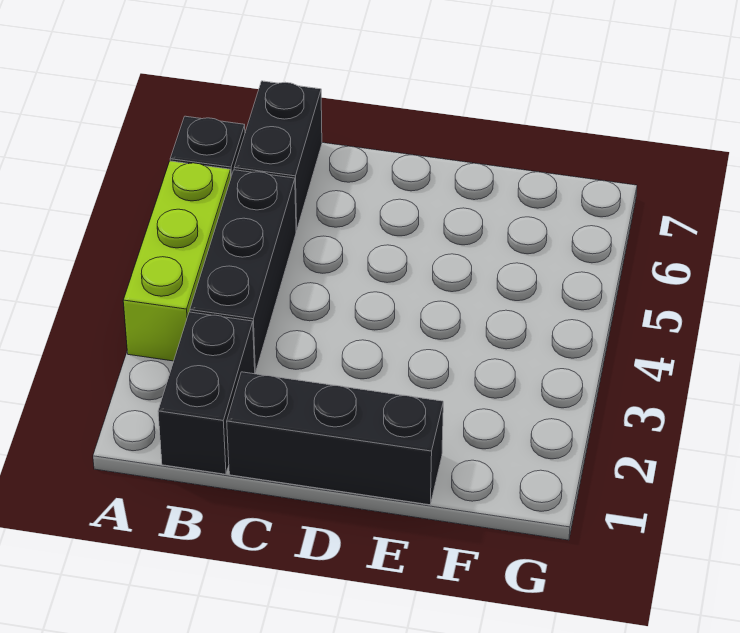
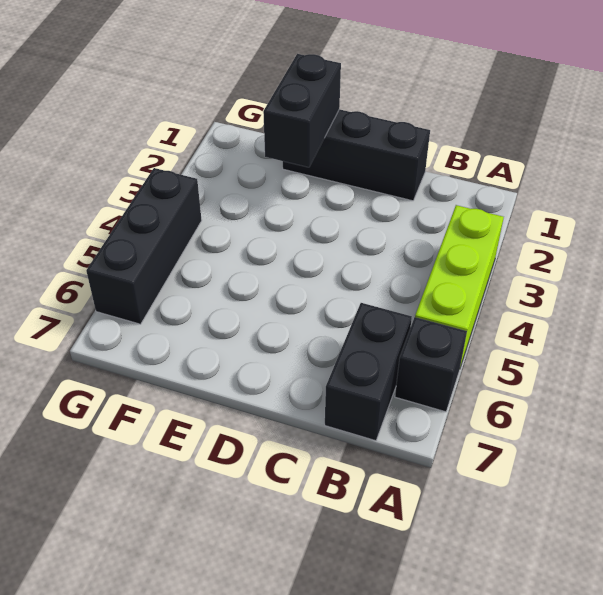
black brick B1:B2 level 1 -> black brick E1:E2 level 2
black brick B3:B5 level 1 -> black brick G4:G6 level 1

